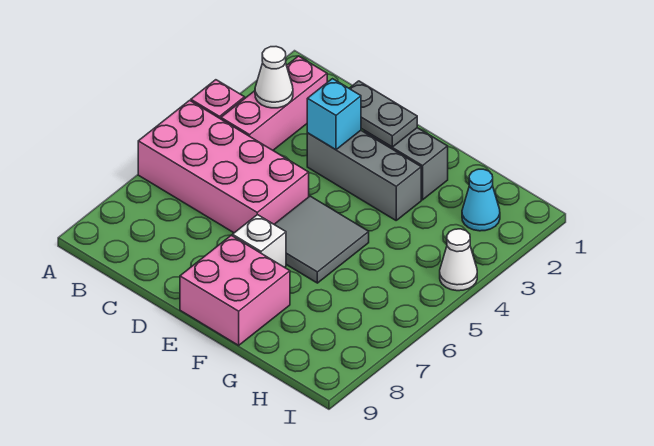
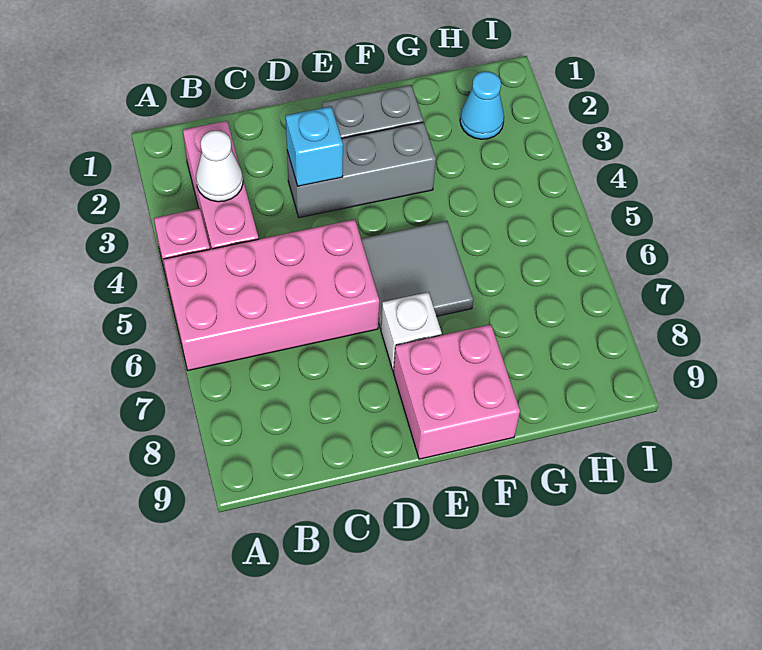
grey plate D2:E2 level 2 -> none
white cone I4 level 1 -> none

